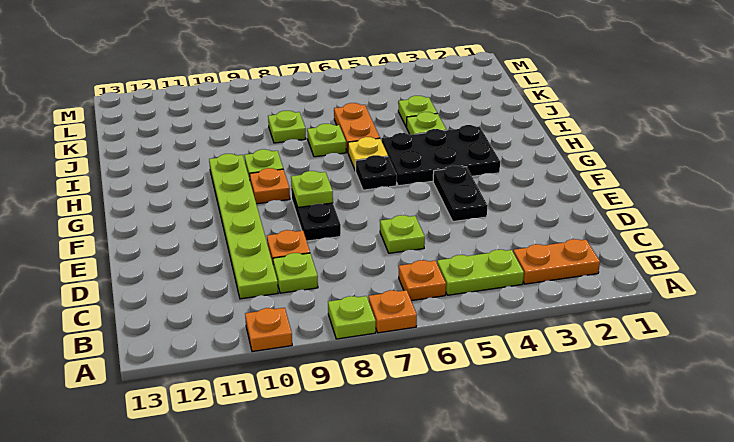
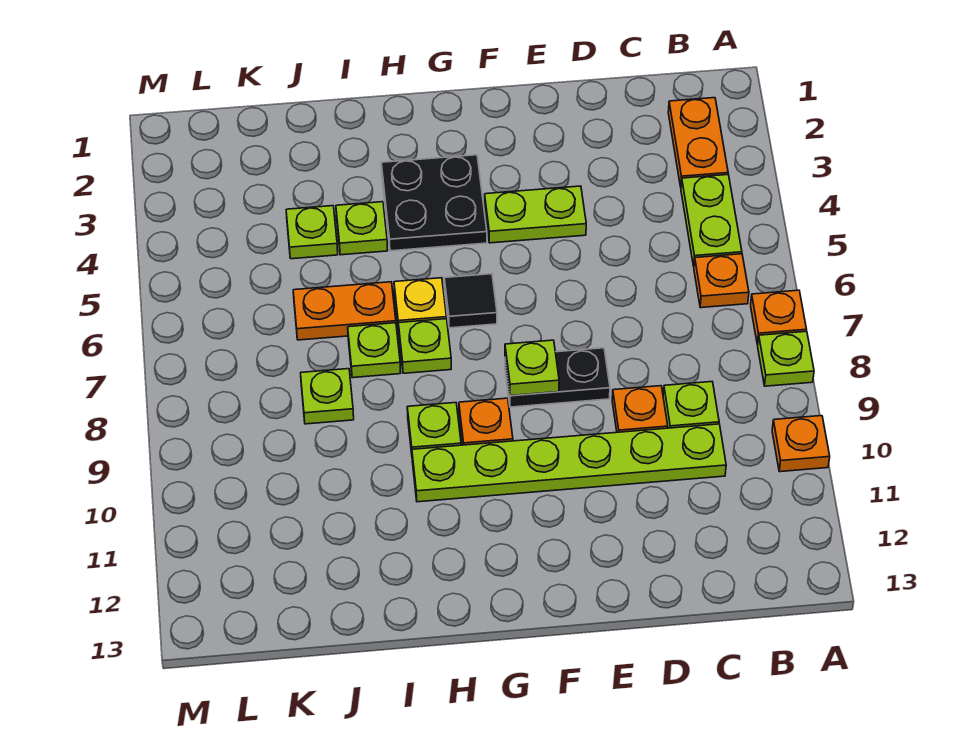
lime plate D6 level 1 -> lime plate H7 level 1
black plate E4:F4 level 1 -> lime plate E4:F4 level 1
black plate G3:H5 level 1 -> black plate G3:H4 level 1
black plate G6 level 1 -> black tile G6 level 1

